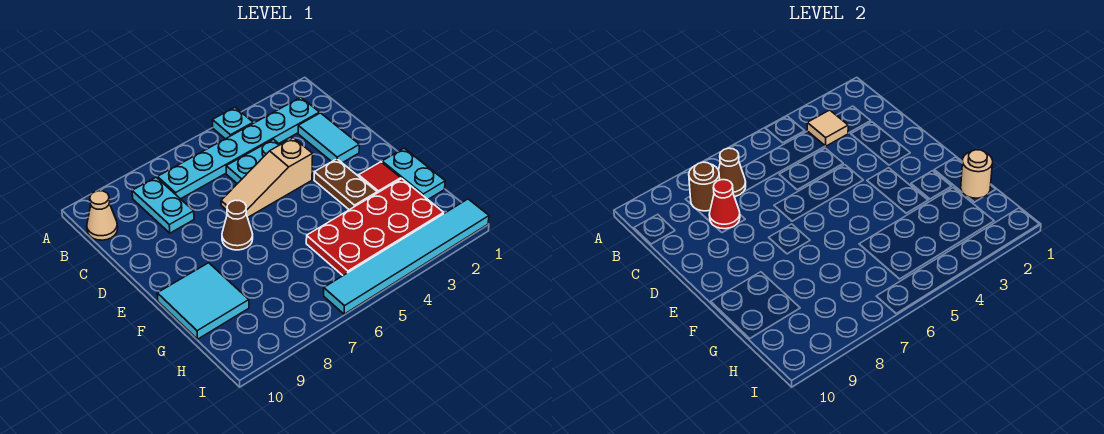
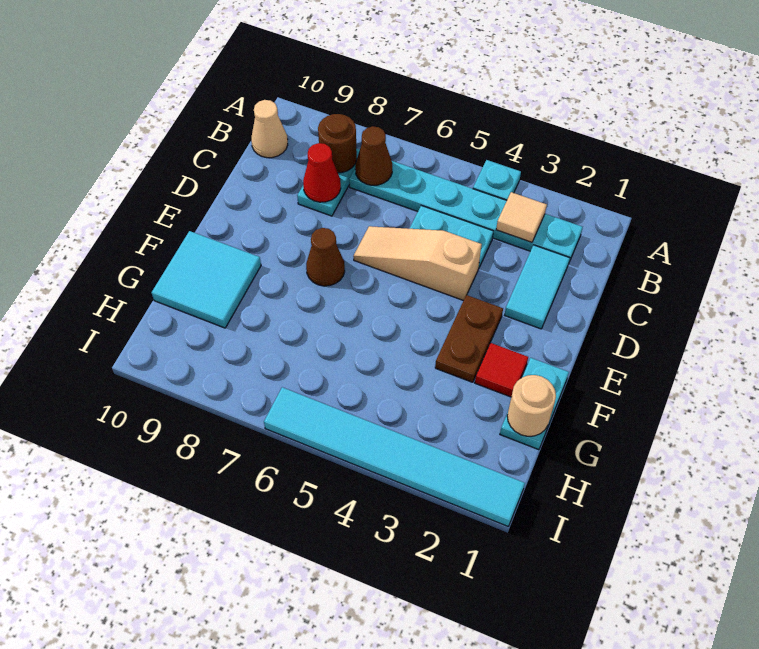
red plate G2:H5 level 1 -> none

